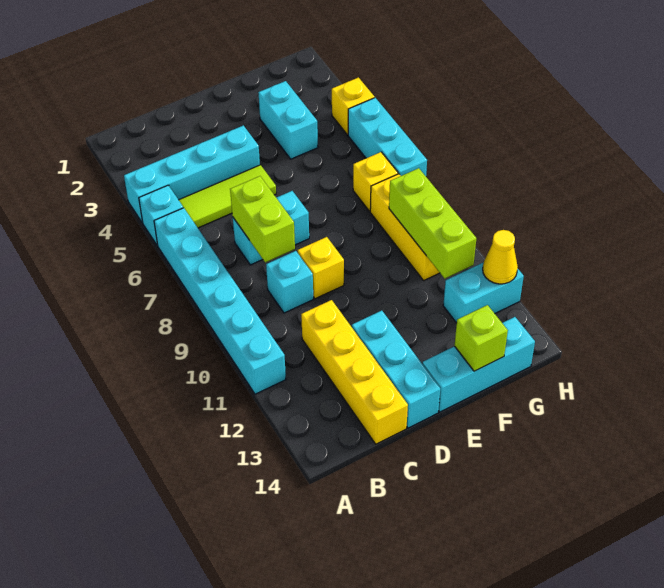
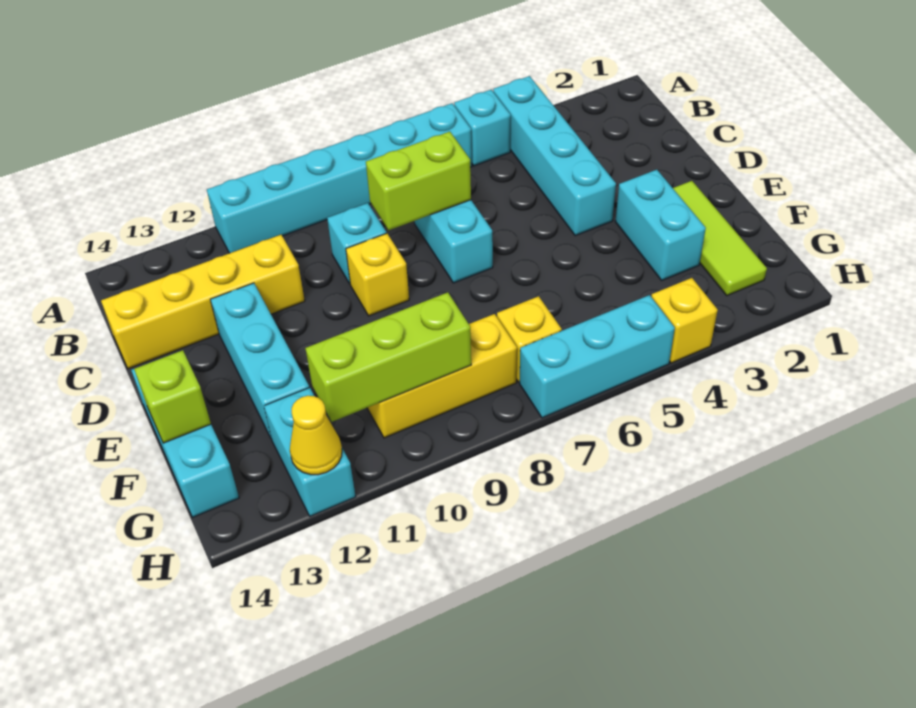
lime tile B5:D5 level 1 -> lime tile E2:G2 level 1
cyan brick D12:D14 level 1 -> cyan brick D12:F12 level 1
cyan brick F3:F4 level 1 -> cyan brick E3:F3 level 1

